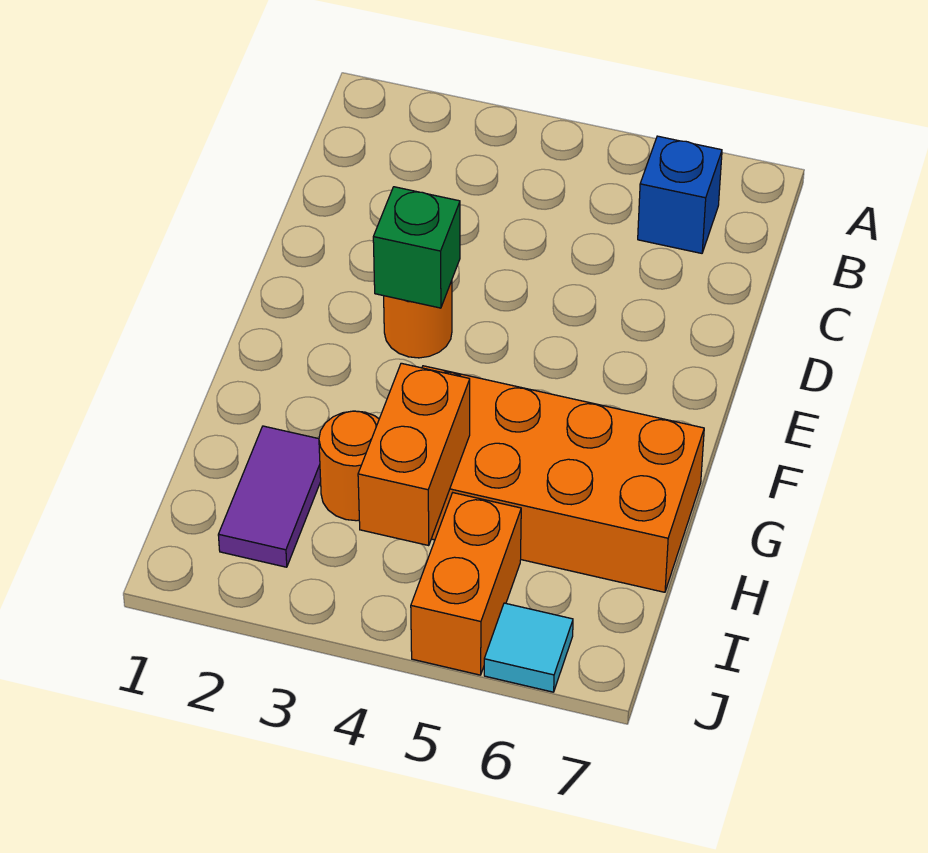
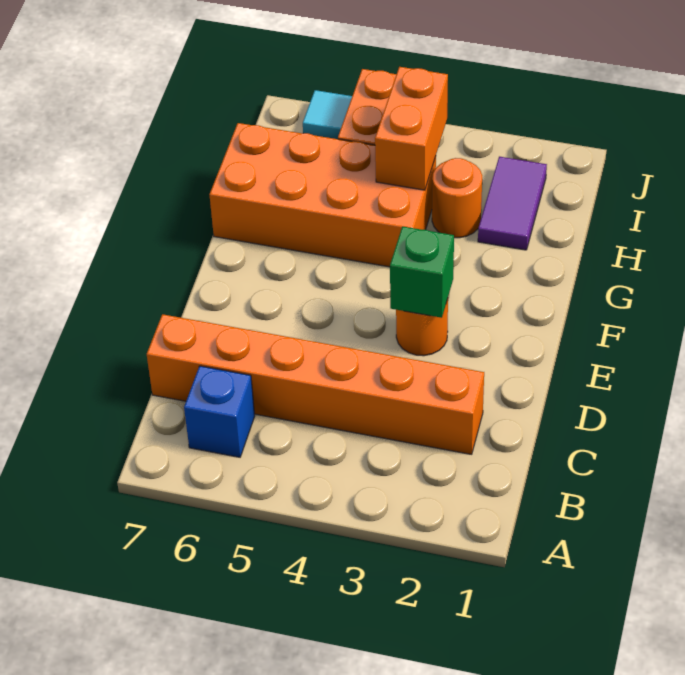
none -> orange brick C2:C7 level 1

